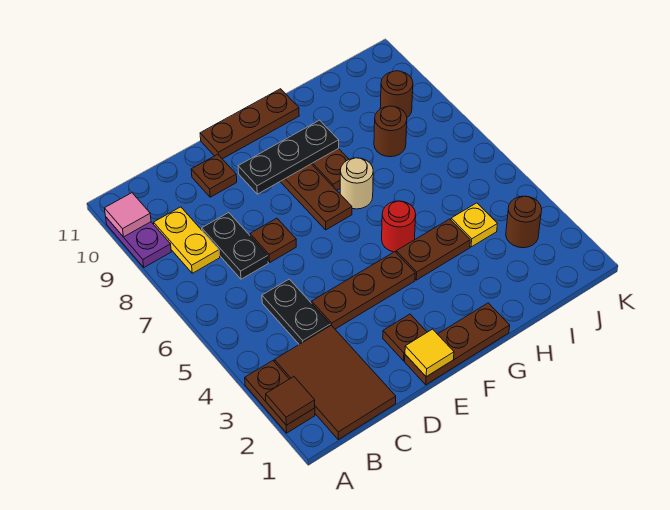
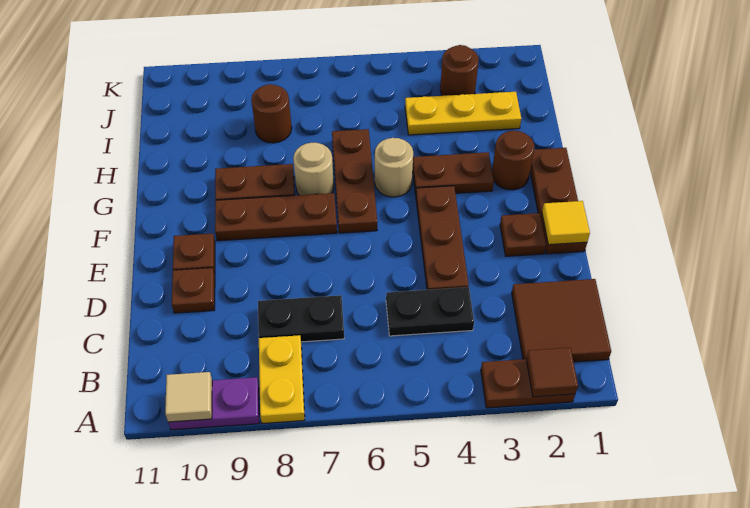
pink tile A10 level 2 -> tan tile A10 level 2
brown tile B1:C3 level 1 -> brown tile B1:C2 level 1
yellow plate B8:B9 level 1 -> yellow plate A8:B8 level 1
brown plate D7 level 1 -> brown plate E10 level 1
black plate E9:G9 level 2 -> none
brown plate E11:G11 level 1 -> brown plate F6:H6 level 1
brown plate G4:H4 level 1 -> brown plate G3:G4 level 1
red round brick G5 level 1 -> tan round brick G5 level 1
yellow plate I4 level 1 -> yellow plate I2:I4 level 1
brown round brick J9 level 1 -> brown round brick G2 level 1

